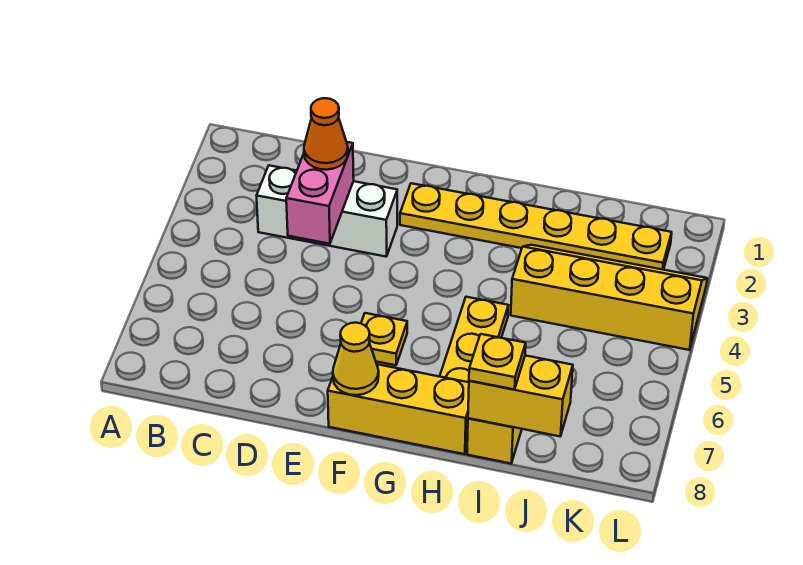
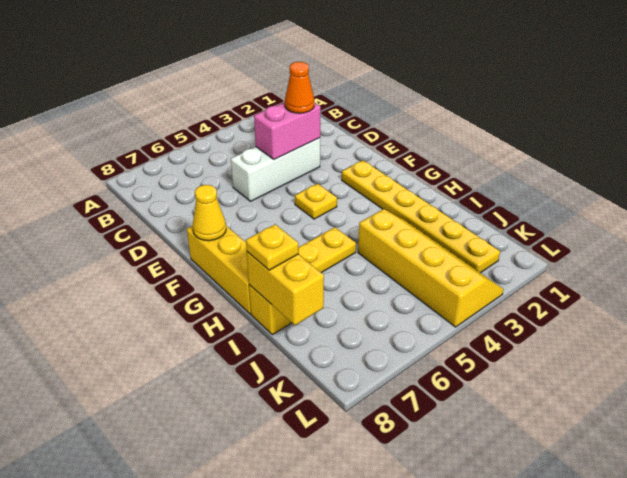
white brick C3:E3 level 1 -> white brick D3:D5 level 1
yellow plate F6 level 1 -> yellow plate F4 level 1

